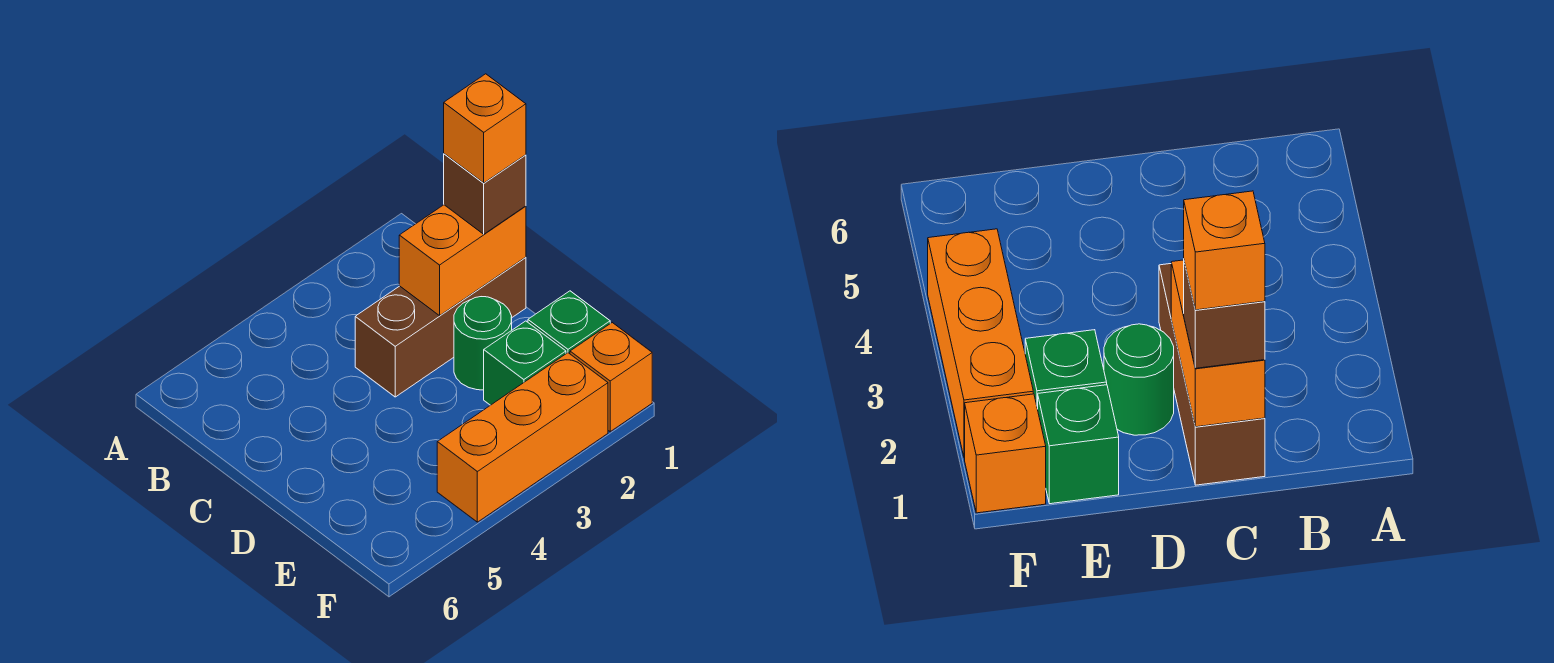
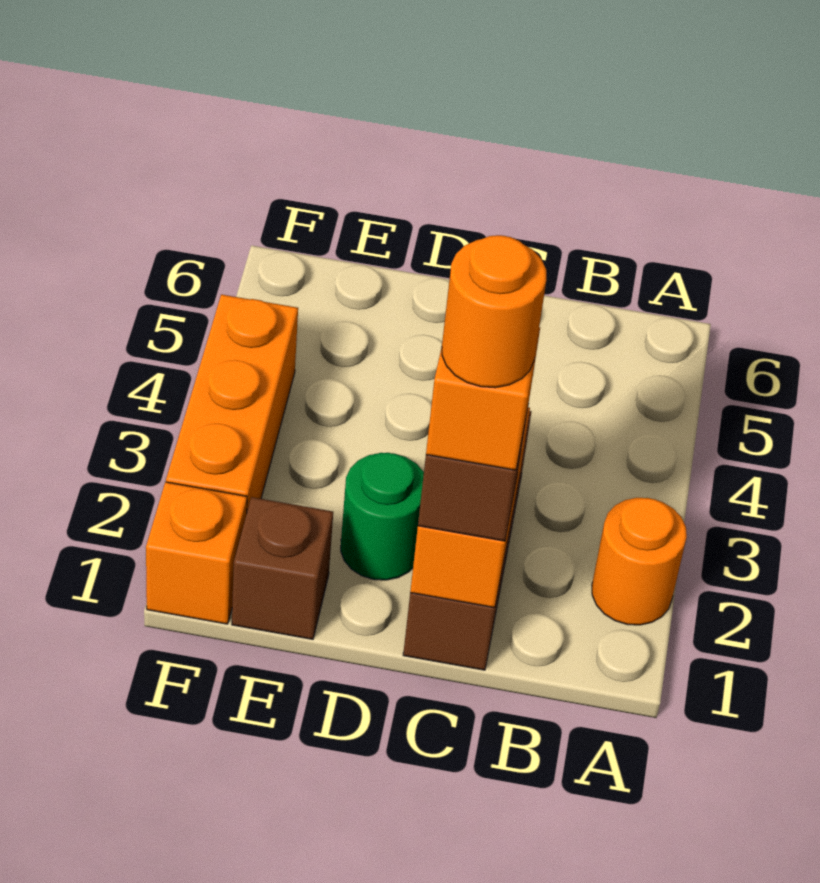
none -> orange round brick A2 level 1
none -> orange round brick C1 level 5
green brick E1 level 1 -> brown brick E1 level 1
green brick E2 level 1 -> none

